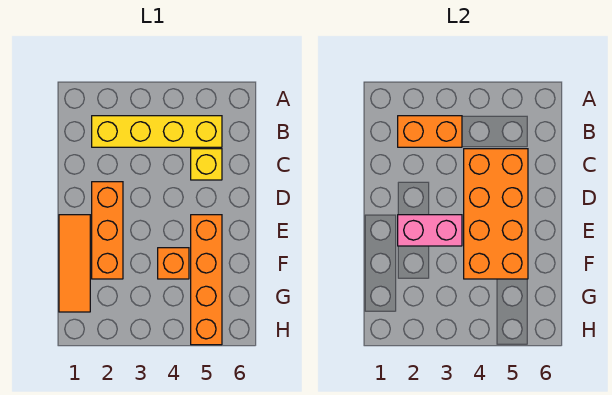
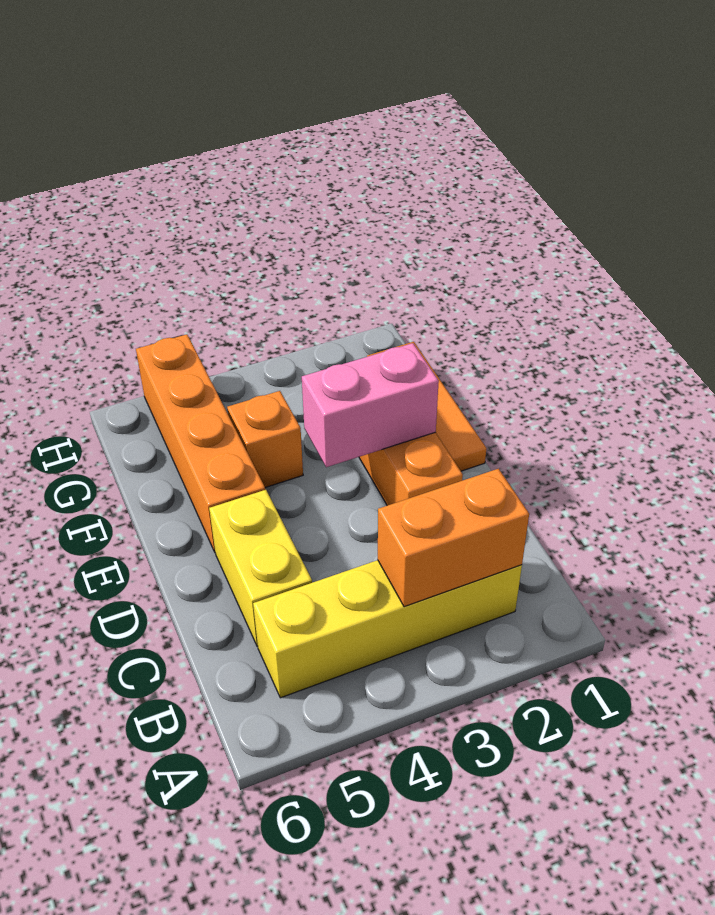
orange brick C4:F5 level 2 -> none
yellow brick C5 level 1 -> yellow brick C5:D5 level 1

